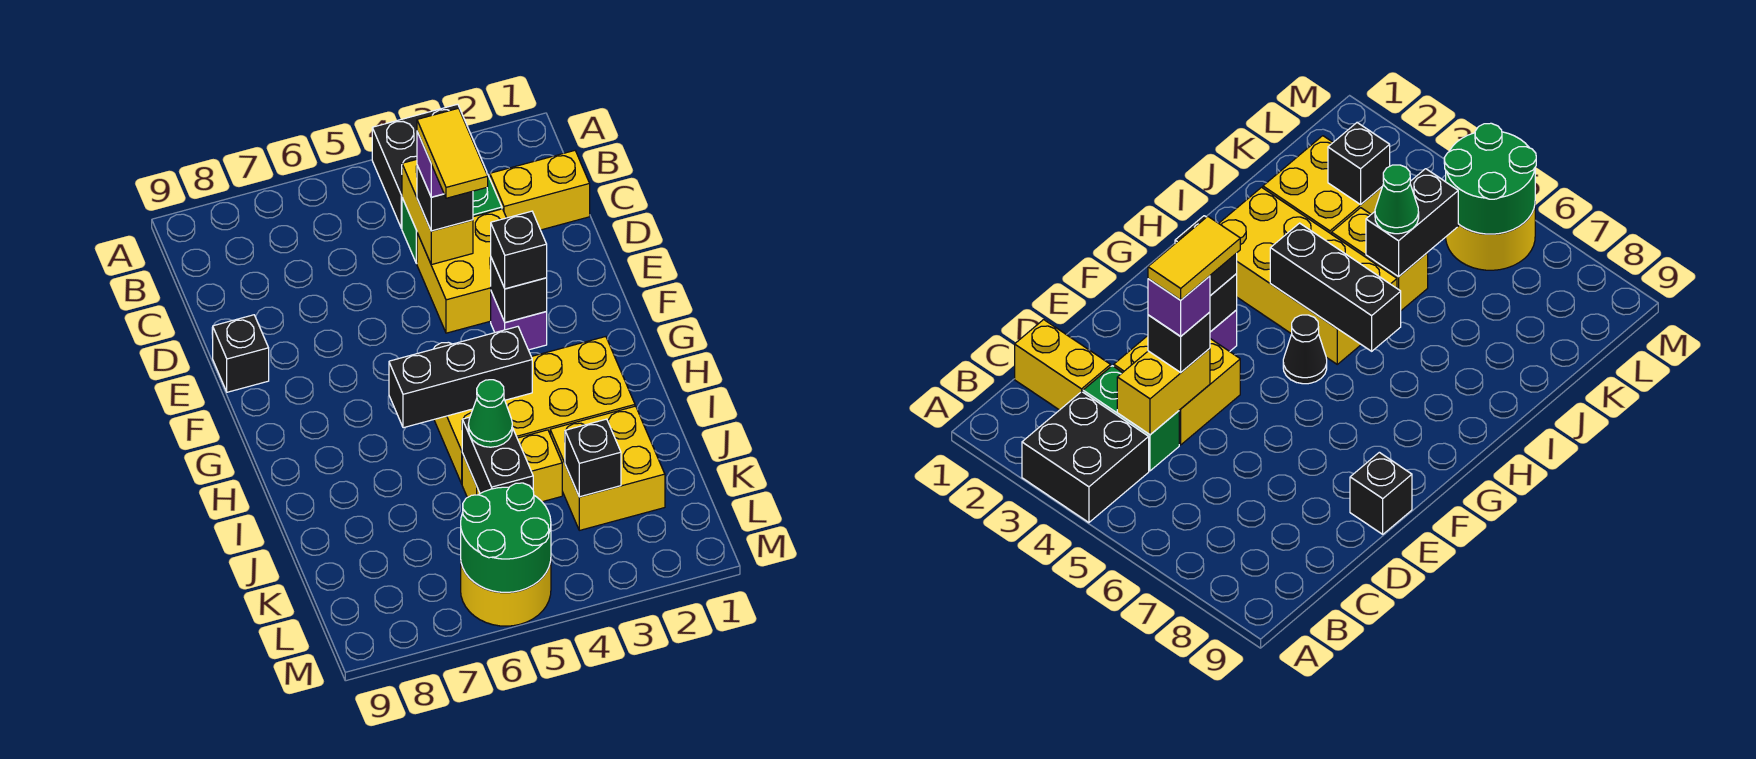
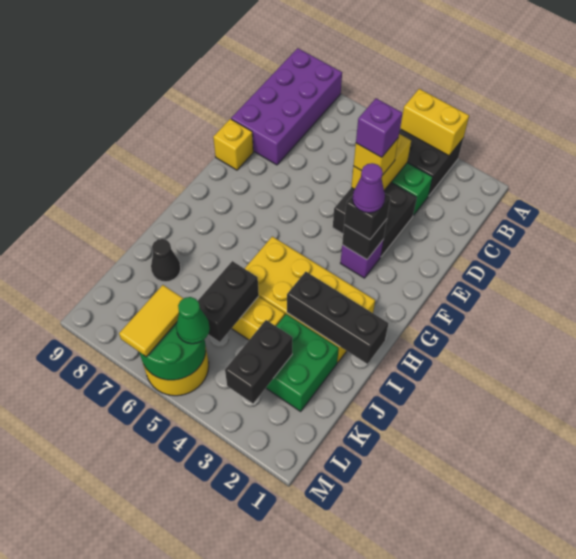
none -> purple brick A8:D9 level 1
yellow brick C1:C2 level 1 -> yellow brick A3:A4 level 2
yellow brick D3:E4 level 1 -> black brick D3:E4 level 1
black brick D4 level 3 -> yellow brick D4 level 3
yellow tile D4:E4 level 5 -> yellow tile L6:M6 level 3
black brick E9 level 1 -> yellow brick E9 level 1
none -> purple cone F3 level 4
black cone G5 level 1 -> black cone J8 level 1
black brick H4:H6 level 2 -> black brick I1:I3 level 2
yellow brick J2:K3 level 1 -> green brick J2:K3 level 1
green cone J5 level 3 -> green cone L5 level 3
black brick K3 level 2 -> black brick K3:L3 level 2

